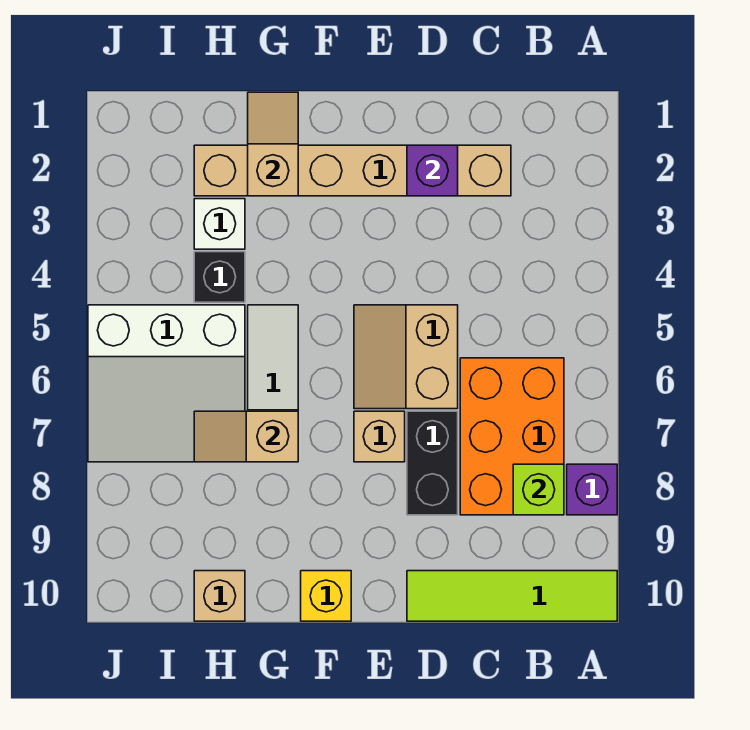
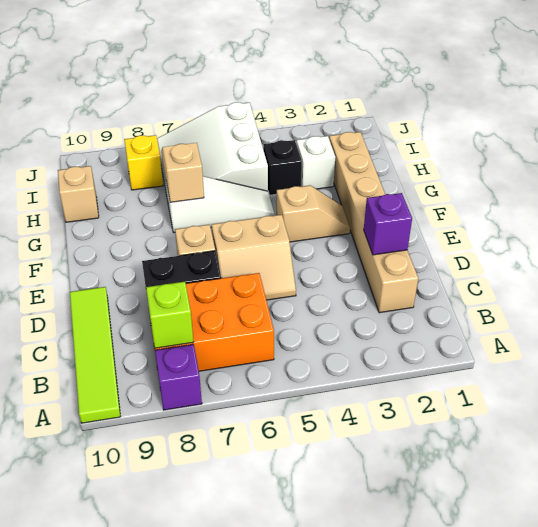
tan slope D5:E6 level 1 top D -> tan slope D5:E6 level 1 top E
yellow brick F10 level 1 -> yellow brick I8 level 1
tan slope G1:G2 level 2 top 2 -> tan slope F3:F4 level 1 top 4

